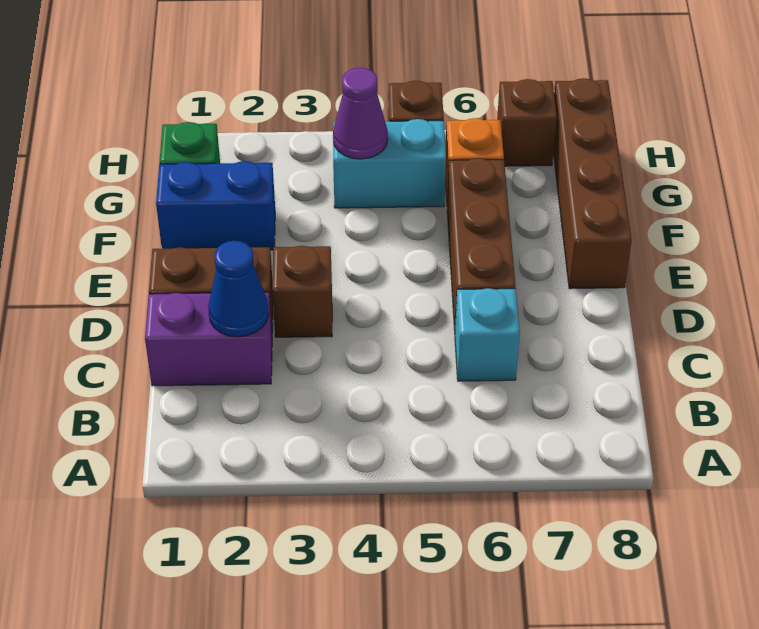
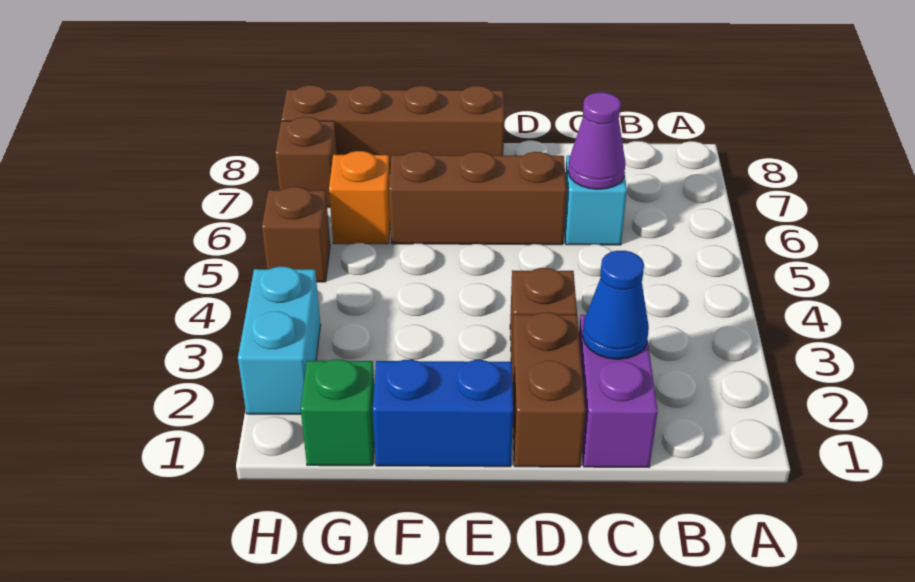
blue brick F1:F2 level 1 -> blue brick E1:F1 level 1
cyan brick G4:G5 level 1 -> cyan brick H2:H3 level 1
purple cone G4 level 2 -> purple cone C6 level 2

